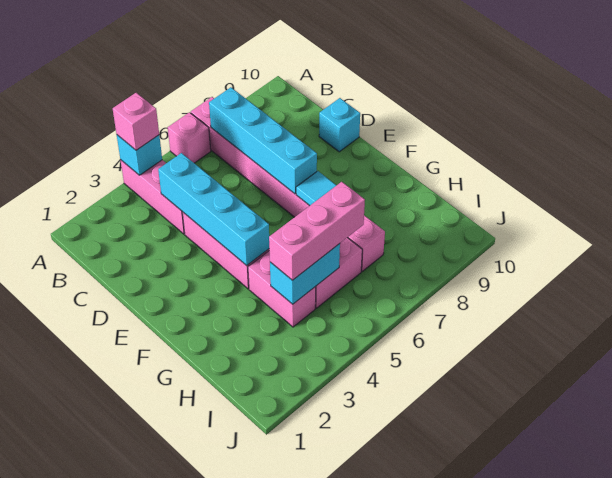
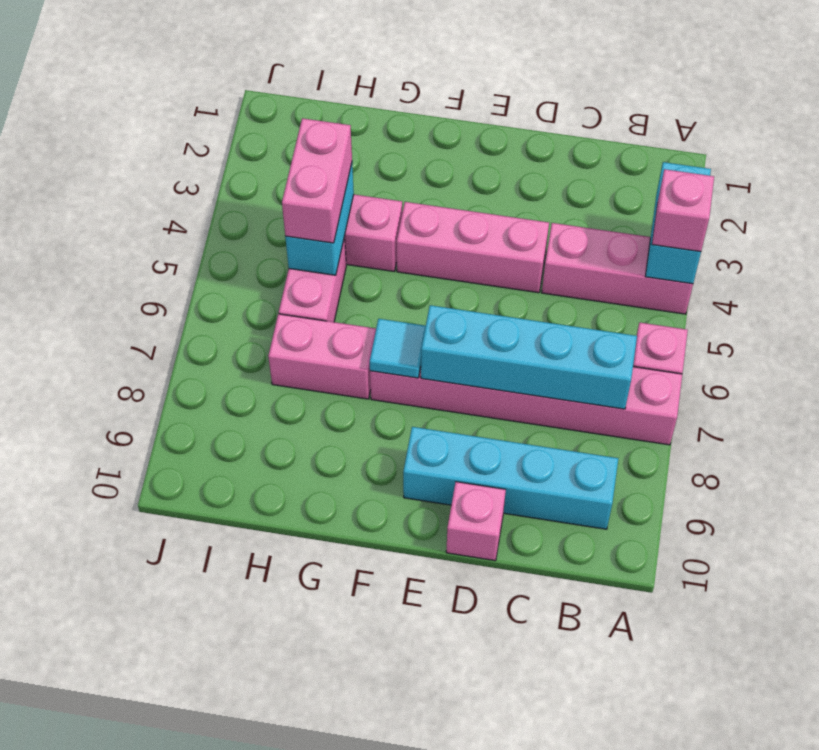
cyan brick A4 level 2 -> cyan brick A3:A4 level 2
cyan brick C4:F4 level 2 -> cyan brick B9:E9 level 1
cyan brick D10 level 1 -> pink brick D10 level 1
pink brick H4:H6 level 3 -> pink brick H4:H5 level 3

